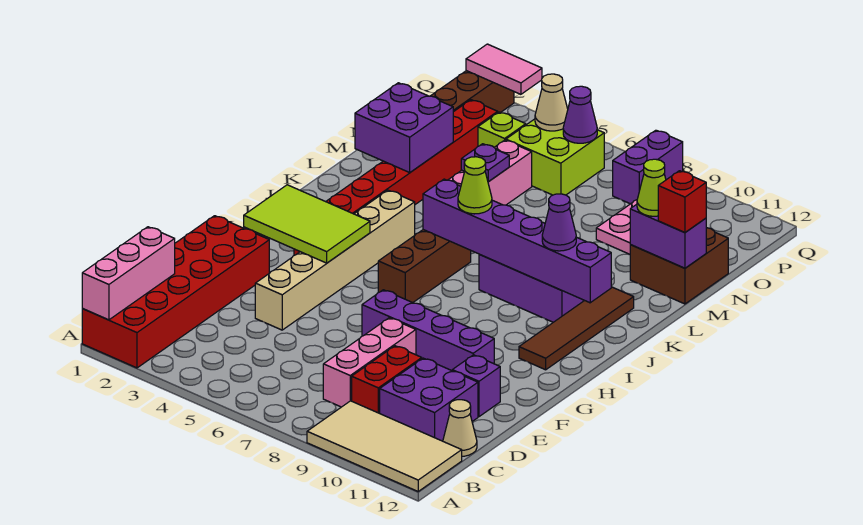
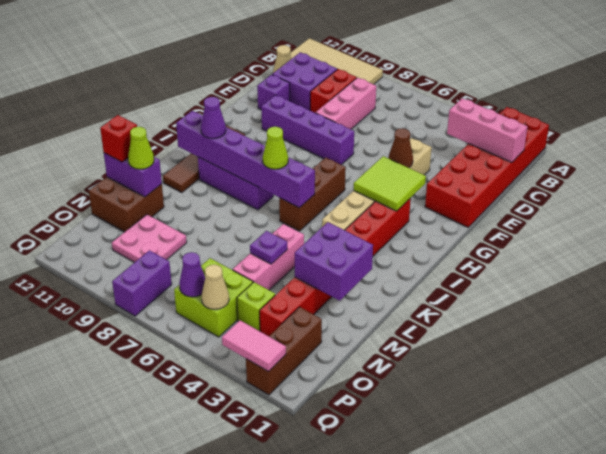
pink brick A1:C1 level 2 -> pink brick C1:C3 level 2
none -> brown cone F4 level 2
lime tile G2:H4 level 2 -> lime tile G3:H4 level 2

